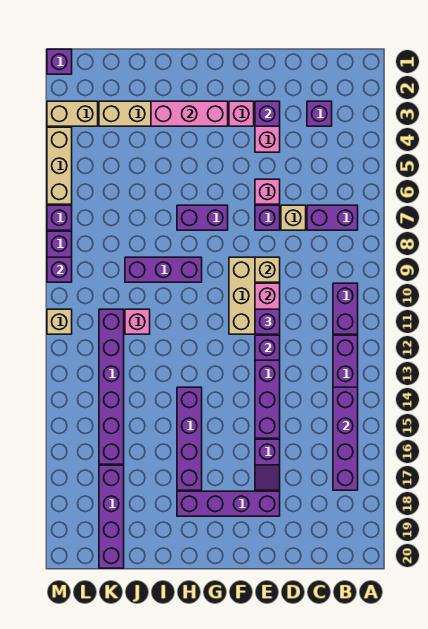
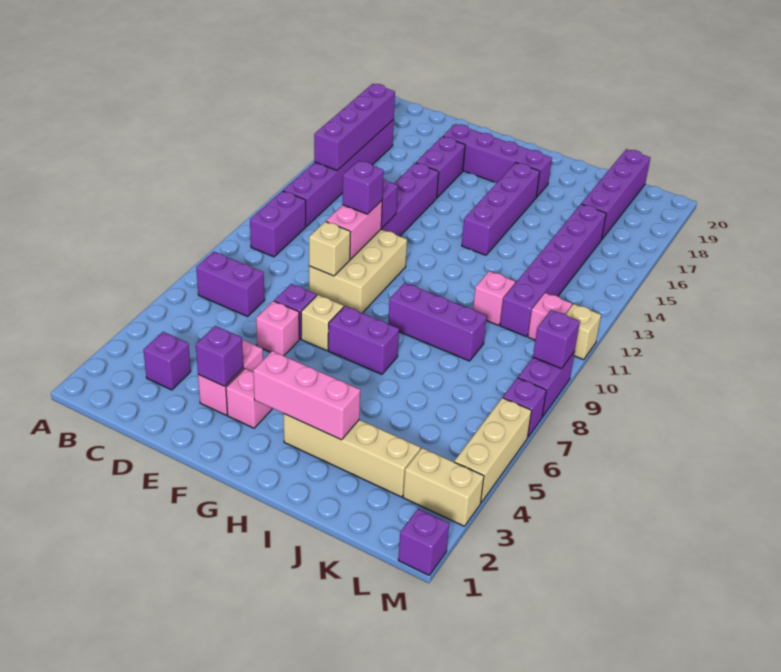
tan brick D7 level 1 -> tan brick F7 level 1
purple slope E16:E17 level 1 top 16 -> purple brick E16:E17 level 1
none -> pink brick L11 level 1

